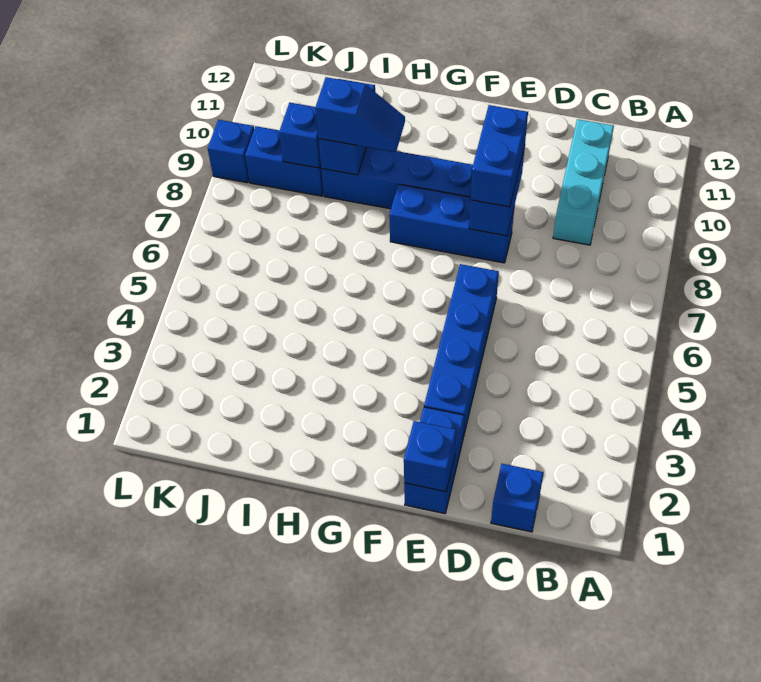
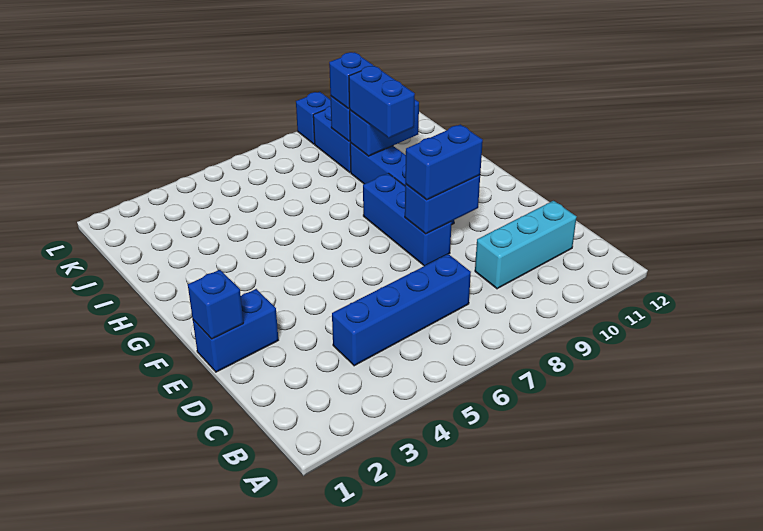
blue brick C1 level 1 -> blue brick J9 level 3
blue brick E3:E6 level 1 -> blue brick C4:C7 level 1
blue slope H9:I9 level 3 top I -> blue brick H9:I9 level 3

